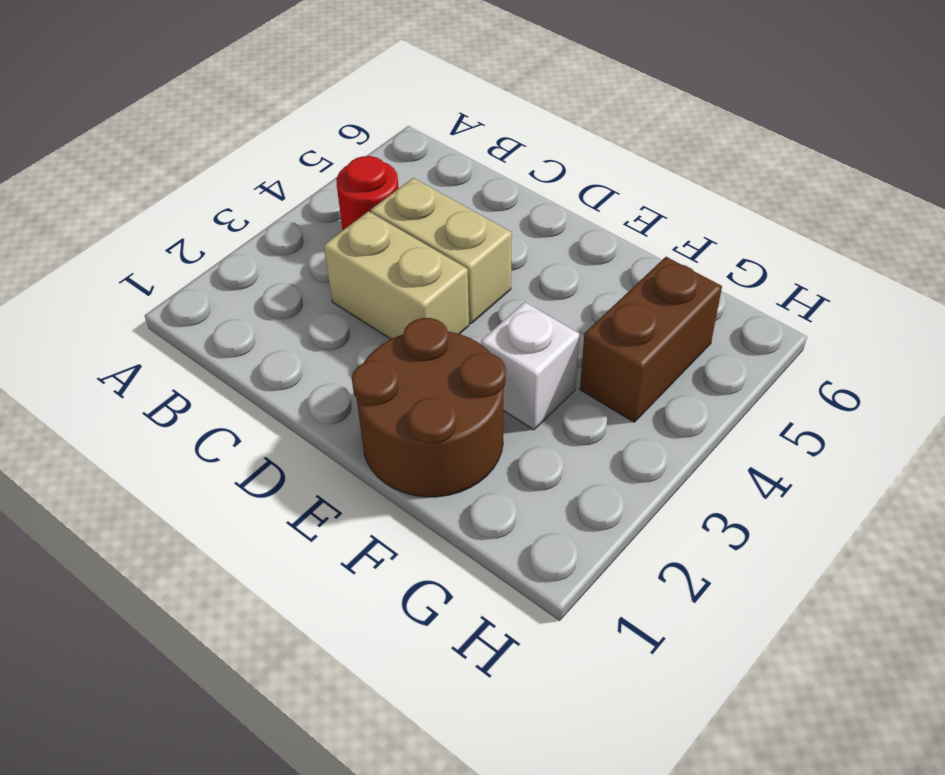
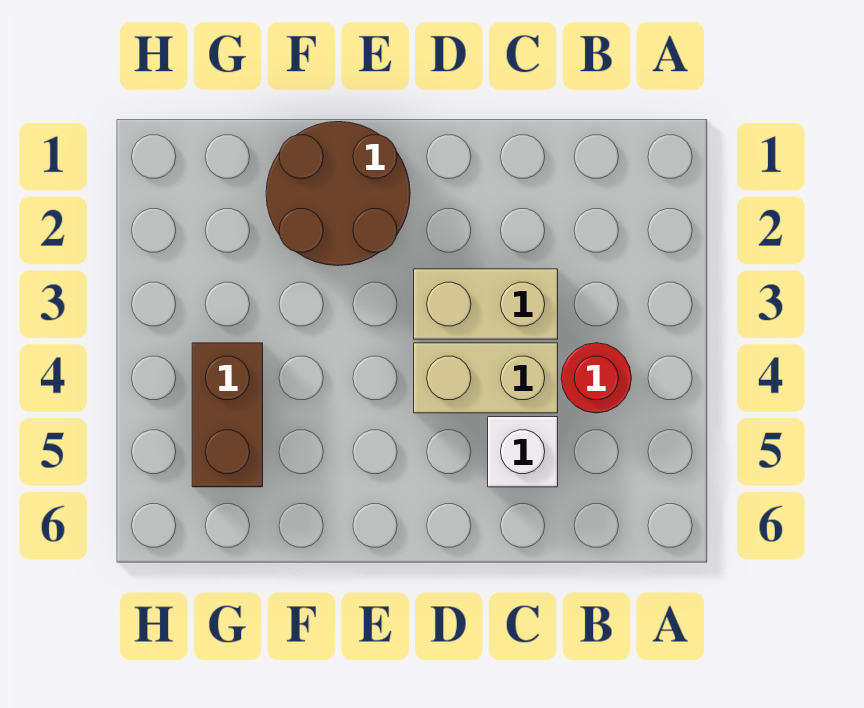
white brick F3 level 1 -> white brick C5 level 1

